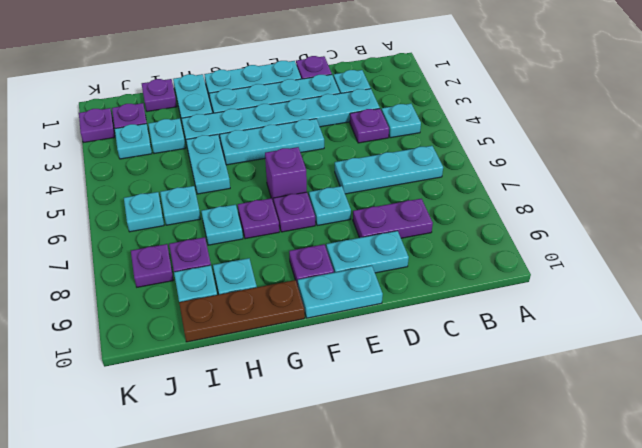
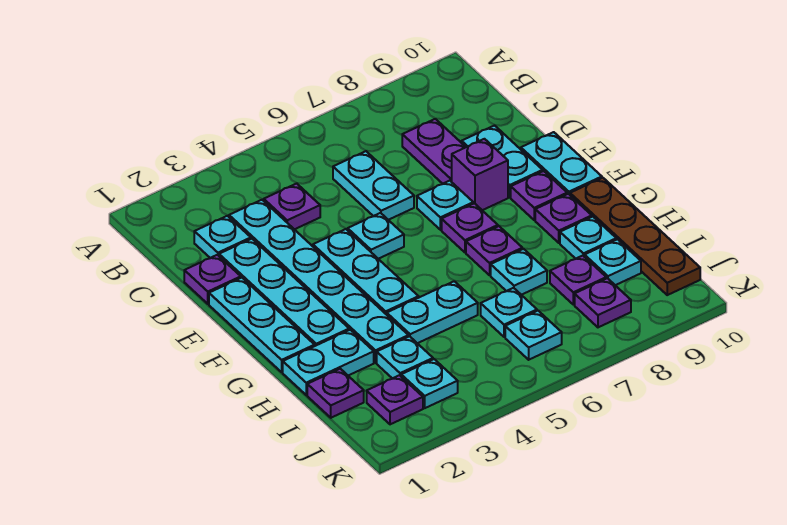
cyan plate B4 level 1 -> cyan plate E5 level 1
cyan plate B6:D6 level 1 -> cyan plate C6:D6 level 1
purple brick F6 level 1 -> purple brick E8 level 1
brown plate G10:I10 level 1 -> brown plate G10:J10 level 1
purple plate K2 level 1 -> purple plate G9 level 1

